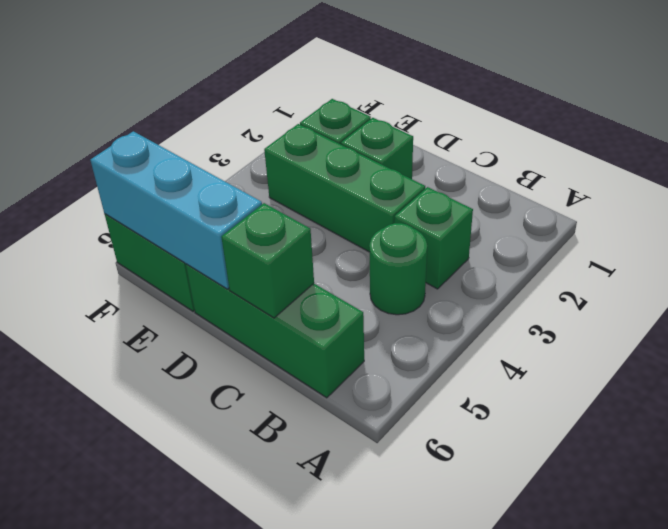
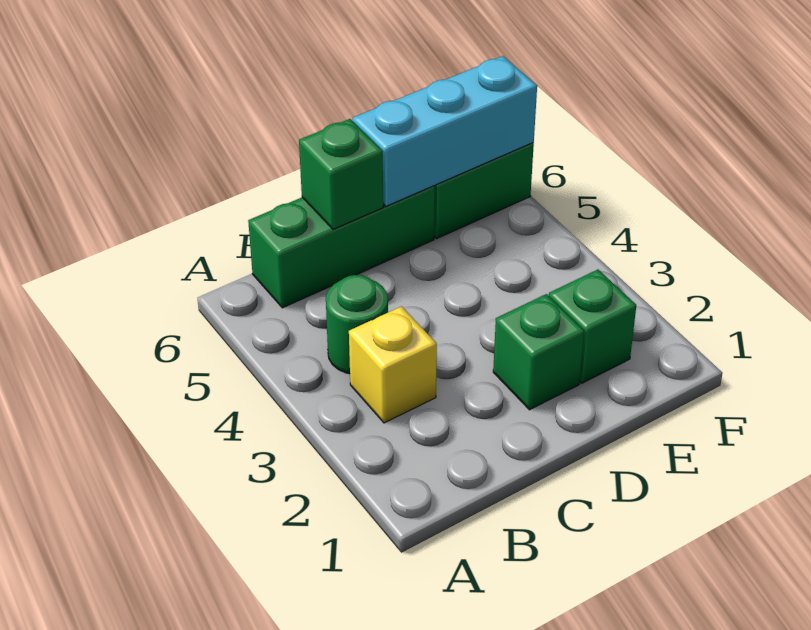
green brick B3 level 1 -> yellow brick B3 level 1
green brick C3:E3 level 1 -> none

